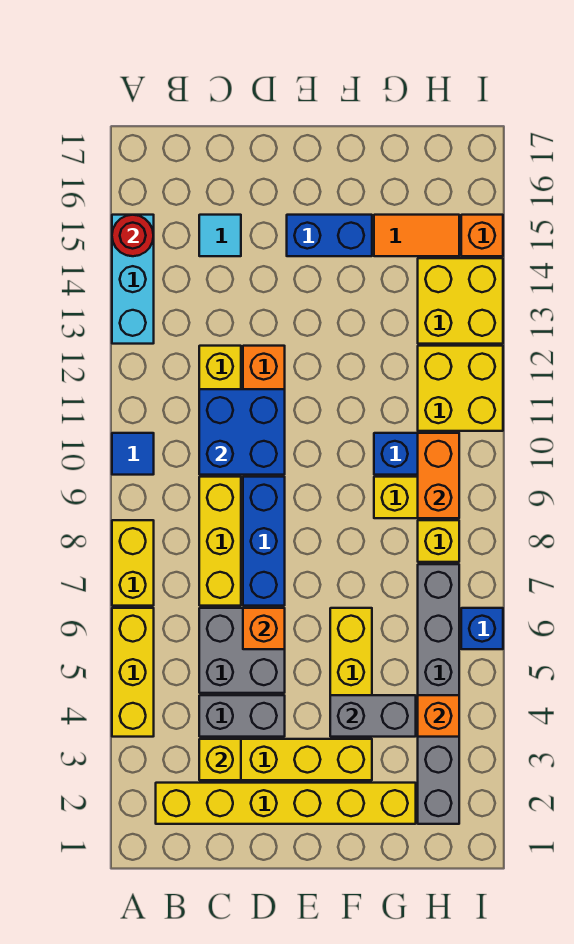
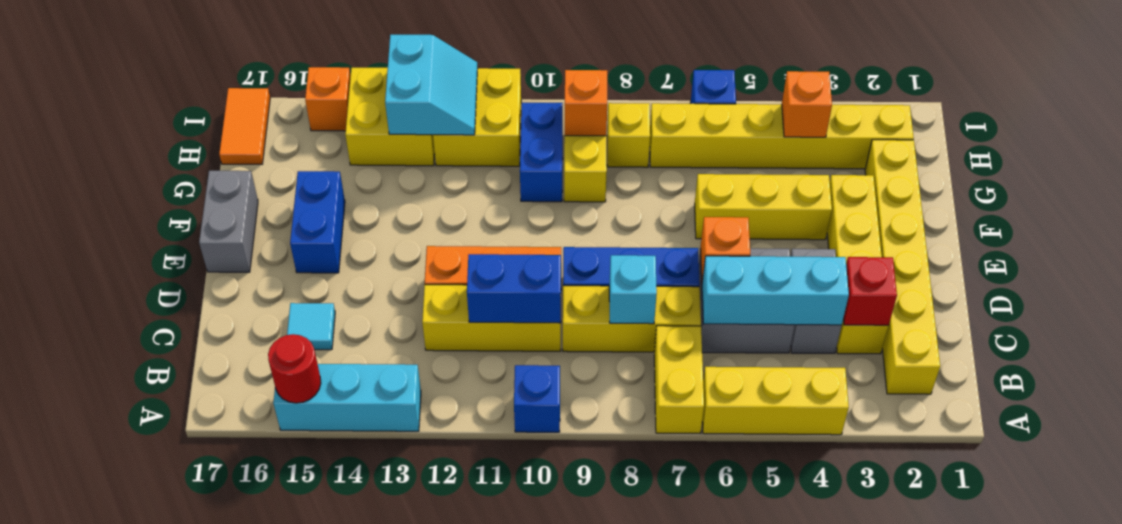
yellow brick A7:A8 level 1 -> yellow brick A7:B7 level 1
blue tile A10 level 1 -> blue brick A10 level 1
yellow brick C3 level 2 -> red brick C3 level 2
none -> cyan brick C4:C6 level 2
none -> cyan brick C8 level 2
blue brick C10:D11 level 2 -> blue brick C10:C11 level 2
grey brick F4:G4 level 2 -> grey brick E17:F17 level 1
orange tile G15:H15 level 1 -> orange tile H17:I17 level 1
grey brick H2:H7 level 1 -> yellow brick H2:H7 level 1
orange brick H9:H10 level 2 -> orange brick H9 level 2
none -> cyan slope H12:I13 level 2 top 13

